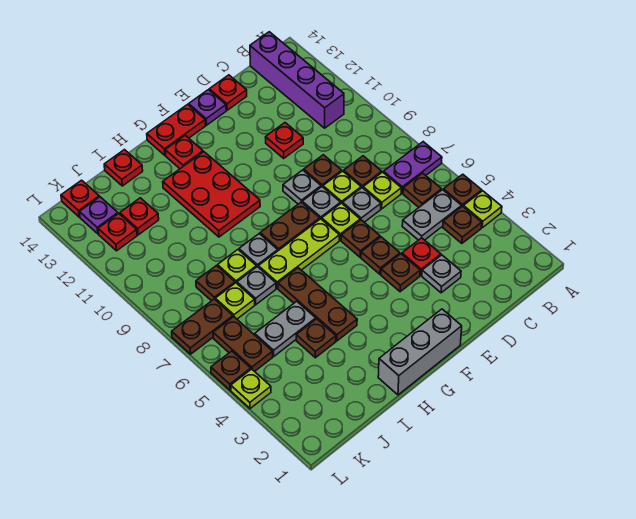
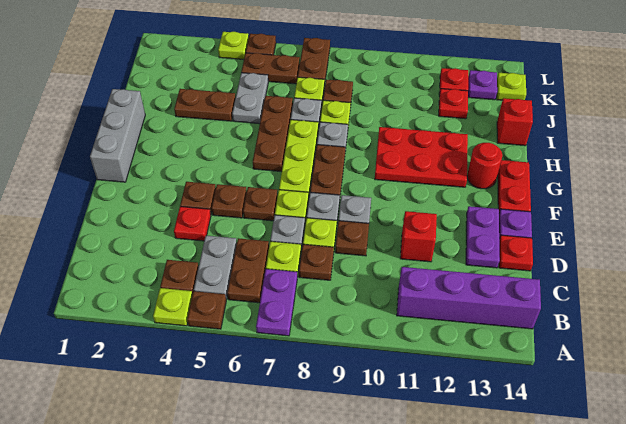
brown plate B6 level 1 -> brown plate B6:C6 level 1
grey plate D3 level 1 -> none
red plate D11 level 1 -> red brick D11 level 1
none -> purple plate D13:E13 level 1
red plate G13 level 1 -> red round brick G13 level 1
brown plate H4:H6 level 1 -> brown plate G6:I6 level 1
brown plate I4 level 1 -> brown plate I3:I4 level 1
red plate I14 level 1 -> red brick I14 level 1
red plate K14 level 1 -> lime plate K14 level 1

